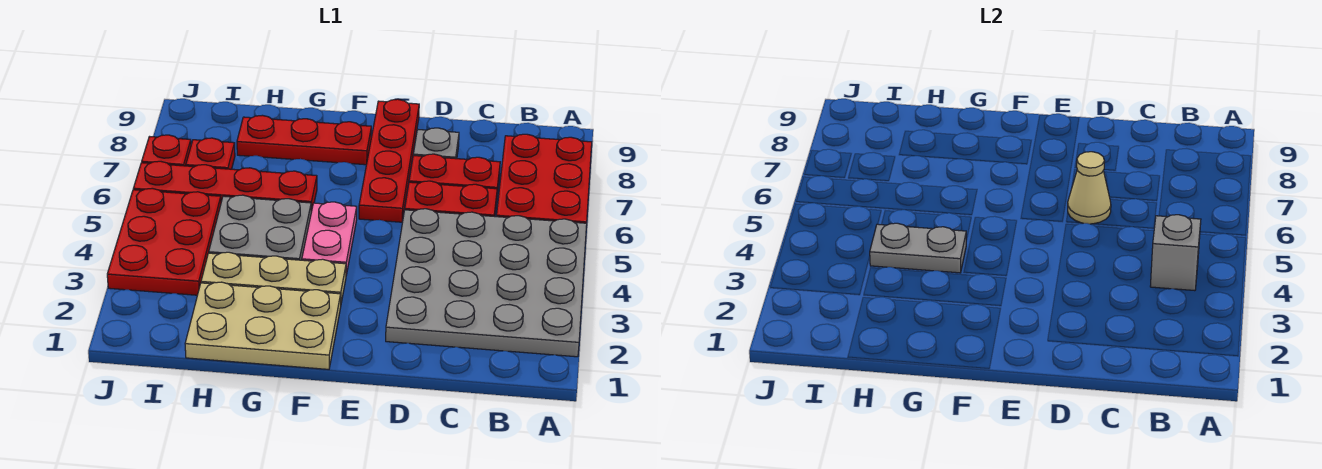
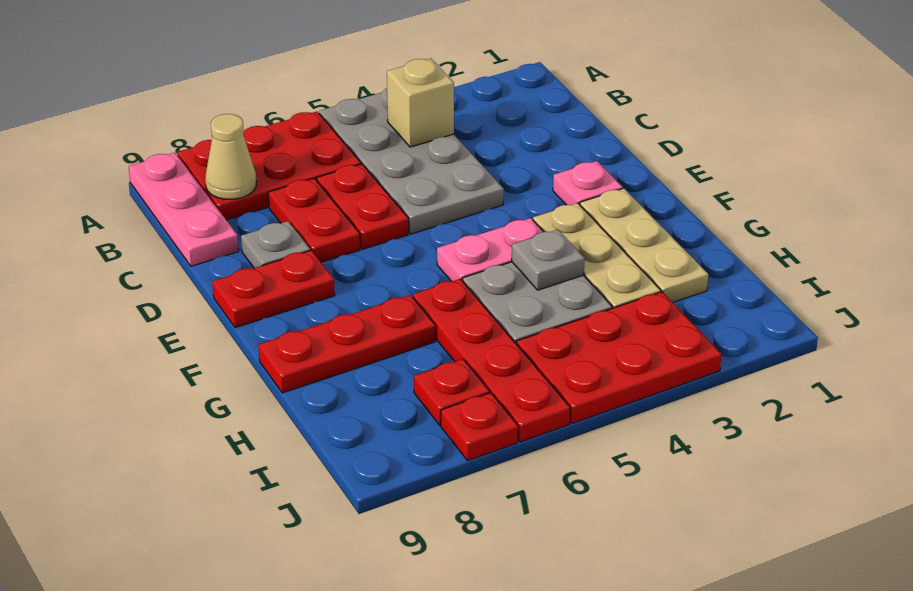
grey plate A2:D5 level 1 -> grey plate A4:D5 level 1
none -> pink plate A9:C9 level 1
grey brick B4 level 2 -> tan brick B4 level 2
tan cone D6 level 2 -> tan cone B8 level 2
none -> pink plate E2 level 1
red plate E6:E9 level 1 -> red plate E8:E9 level 1
tan plate F1:H2 level 1 -> tan plate F2:H2 level 1
red plate F8:H8 level 1 -> red plate G7:G9 level 1
grey plate G4:H4 level 2 -> grey plate G4 level 2

